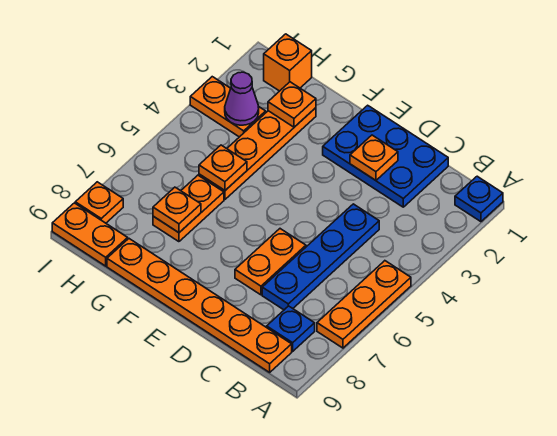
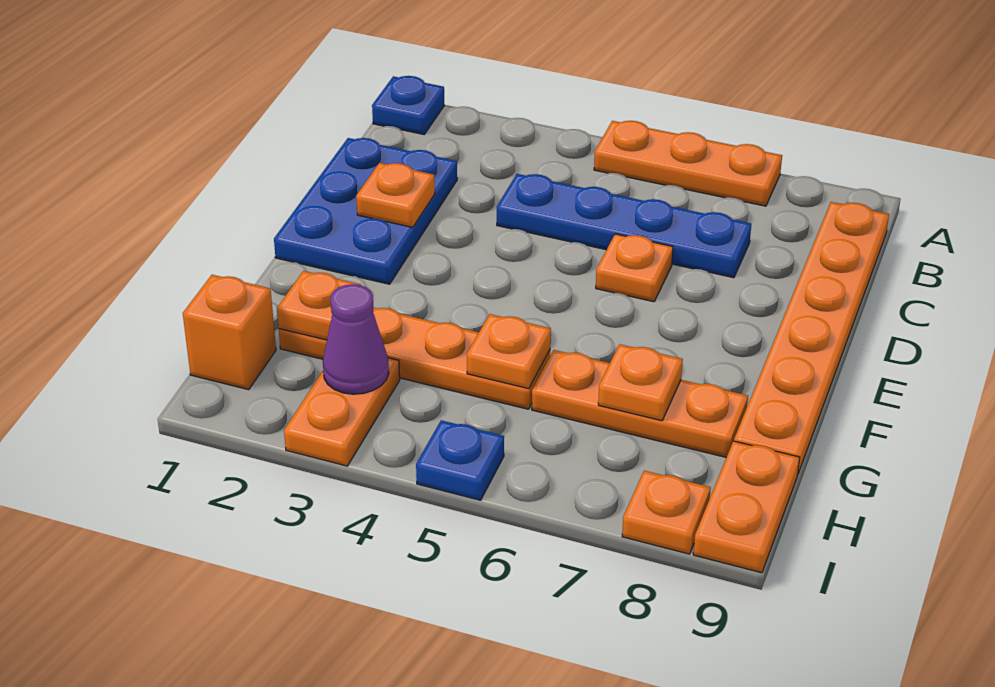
blue plate B8 level 1 -> blue plate I5 level 1
orange plate D6:D7 level 1 -> orange plate D6 level 1
orange plate G6:G7 level 1 -> orange plate G6:G8 level 1

